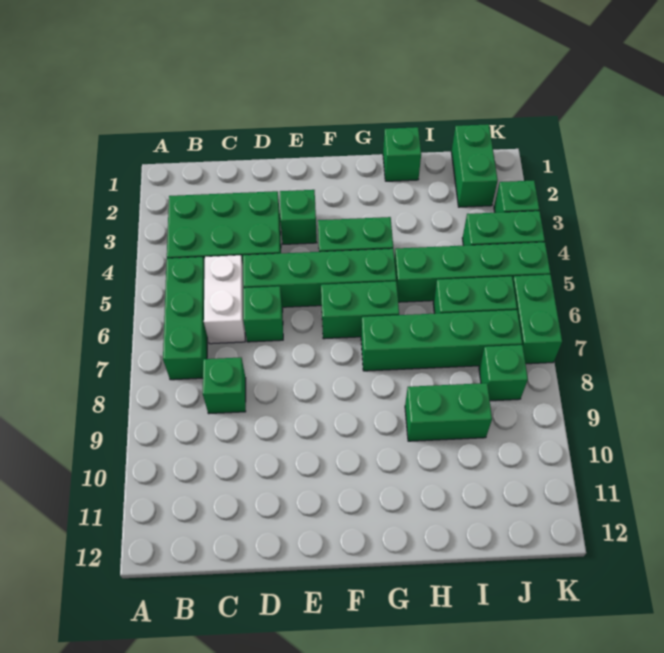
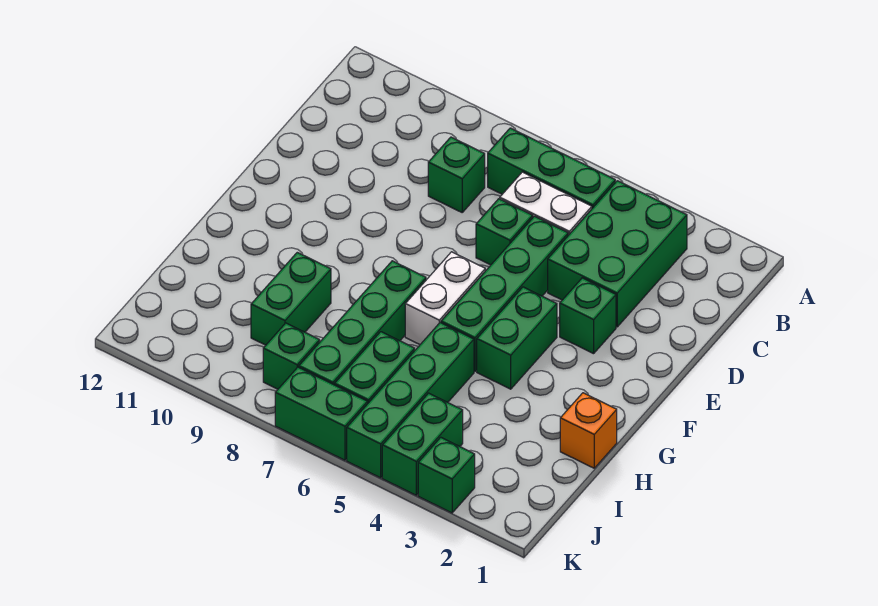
green brick F6:G6 level 1 -> white brick F6:G6 level 1
green brick H1 level 1 -> orange brick H1 level 1
green brick J1:J2 level 1 -> none

